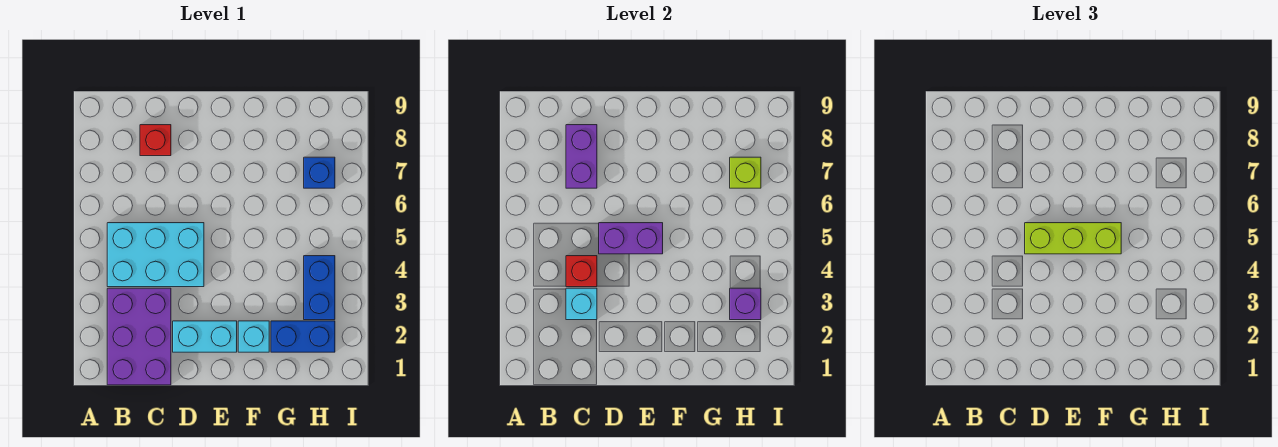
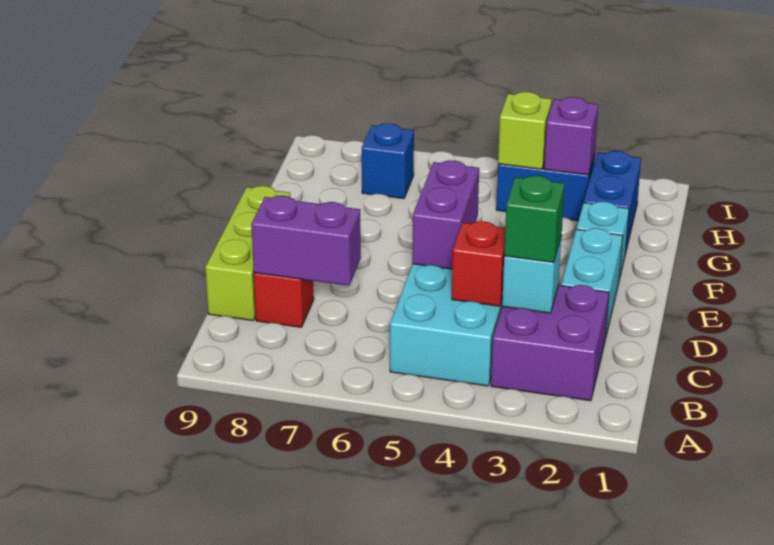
purple brick B1:C3 level 1 -> purple brick B2:C3 level 1
none -> green brick C3 level 3
lime brick D5:F5 level 3 -> lime brick C9:E9 level 1
lime brick H7 level 2 -> lime brick H4 level 2

